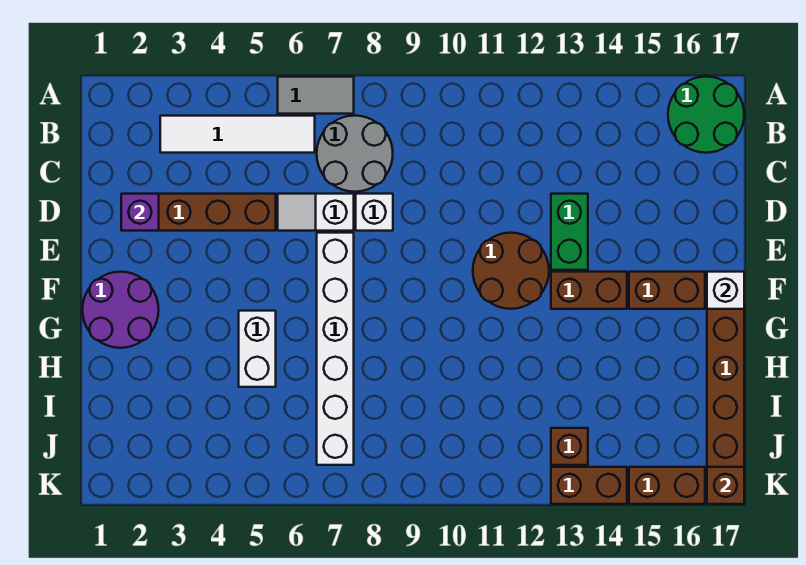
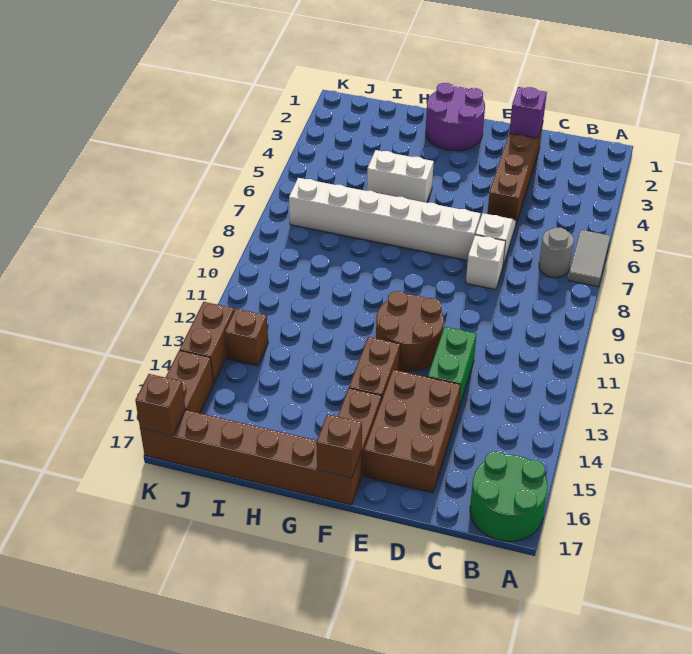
white tile B3:B6 level 1 -> none
grey round brick B7:C8 level 1 -> grey round brick B7 level 1
green brick D13:E13 level 1 -> green brick D12:D13 level 1
none -> brown brick D14:E16 level 1
white brick F17 level 2 -> brown brick F17 level 2

